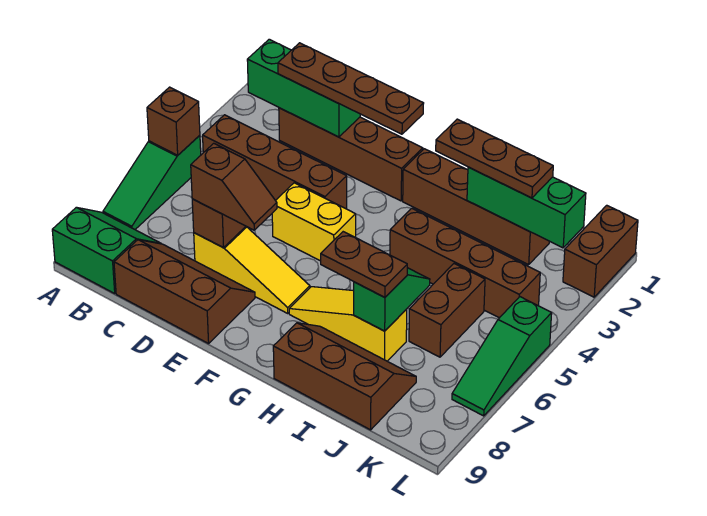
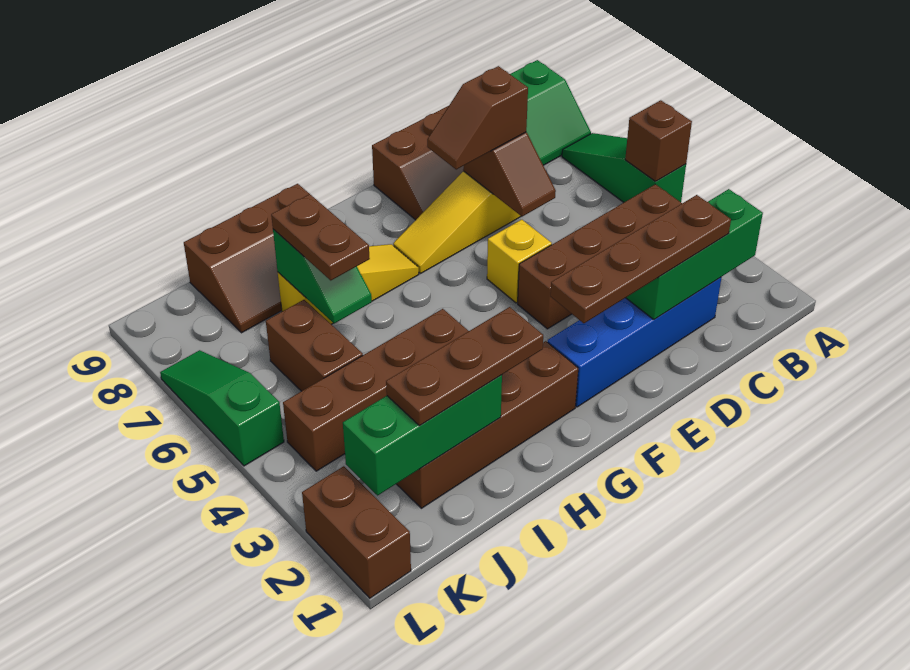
brown brick C2:F2 level 1 -> blue brick C2:F2 level 1
yellow brick E5:F5 level 1 -> yellow brick E5 level 1
brown plate H7:I7 level 3 -> brown plate I6:I7 level 3

